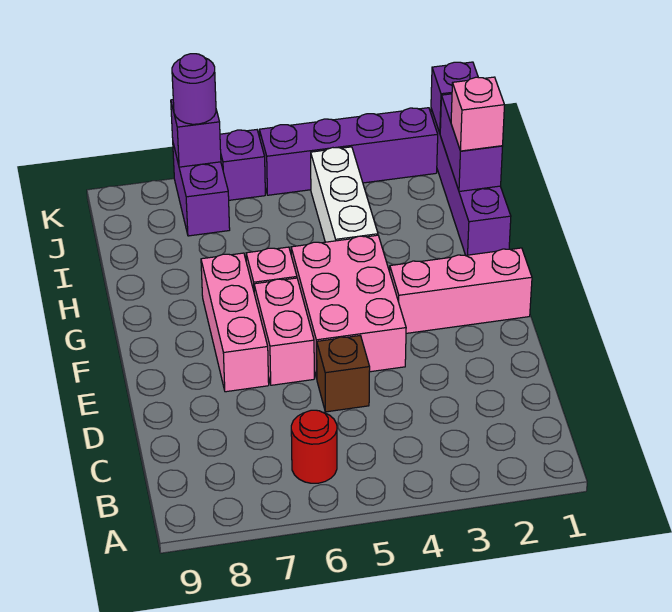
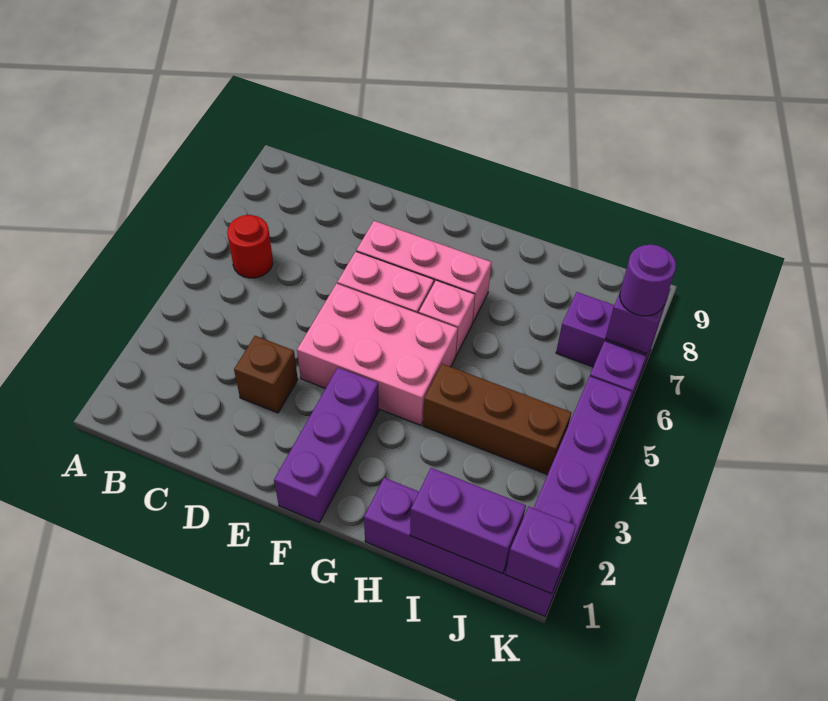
brown brick D5 level 1 -> brown brick D3 level 1
pink brick F1:F3 level 1 -> purple brick F1:F3 level 1
white brick H4:J4 level 1 -> brown brick H4:J4 level 1
pink brick I1 level 3 -> none

